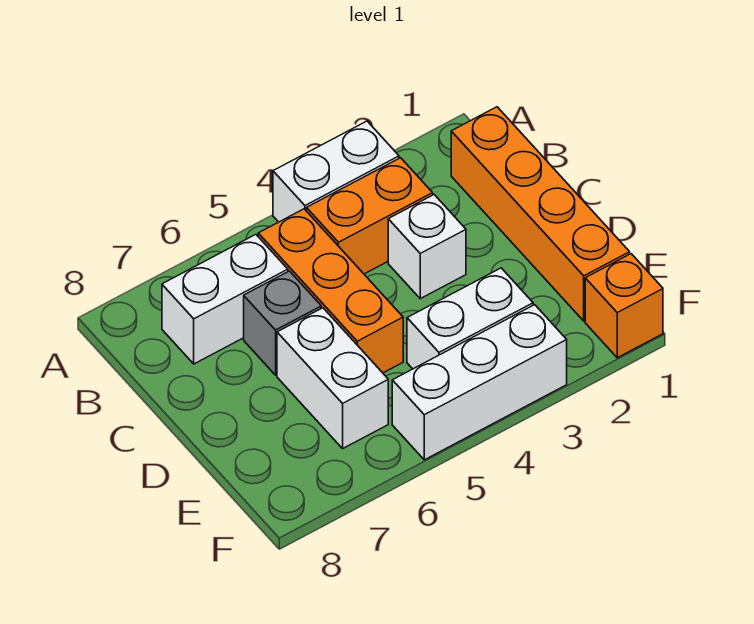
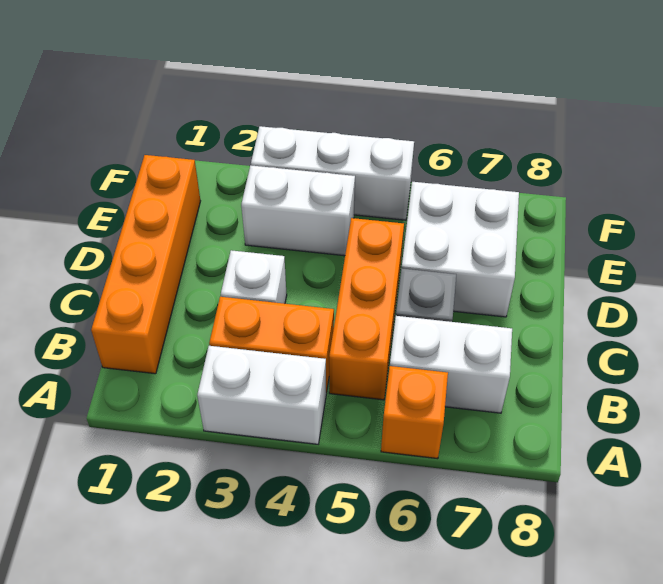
white brick D6:E6 level 1 -> white brick D6:E7 level 1
orange brick F1 level 1 -> orange brick A6 level 1

